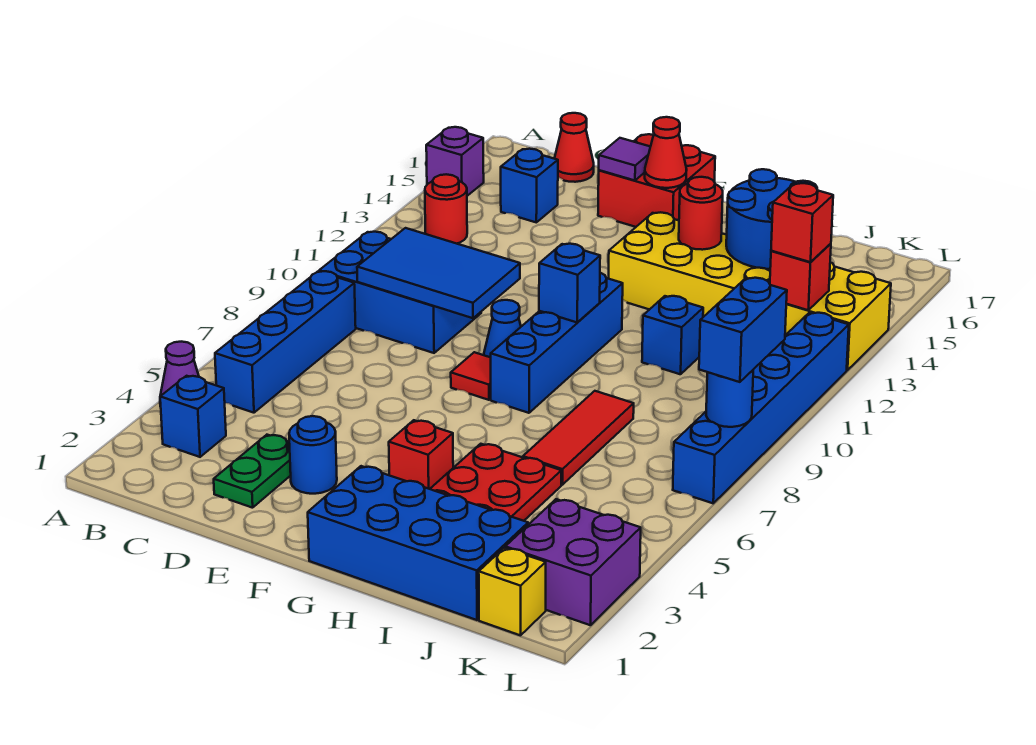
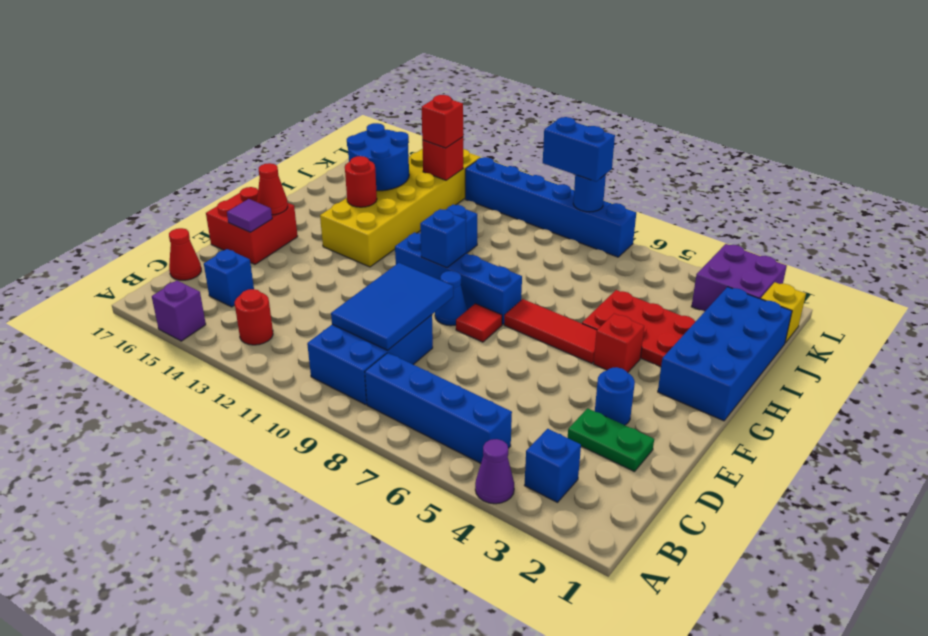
red tile I6:I8 level 1 -> red tile G5:G7 level 1

